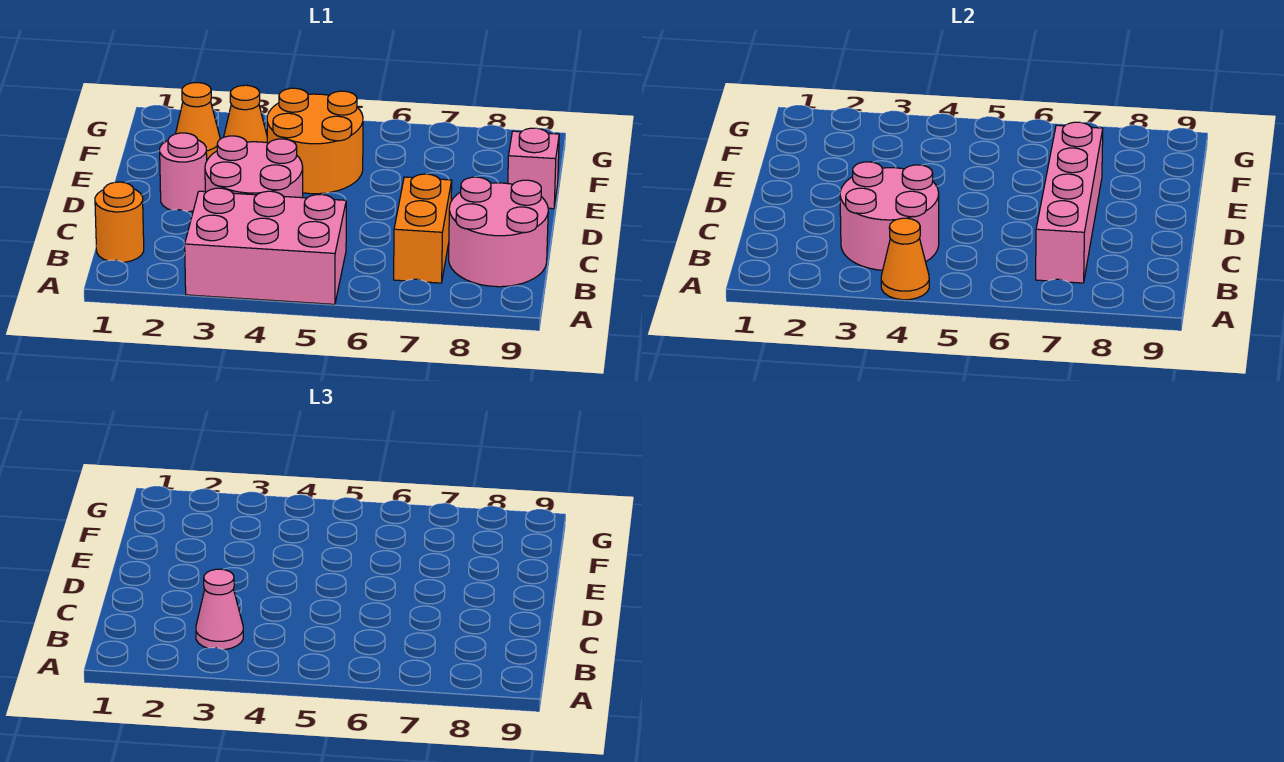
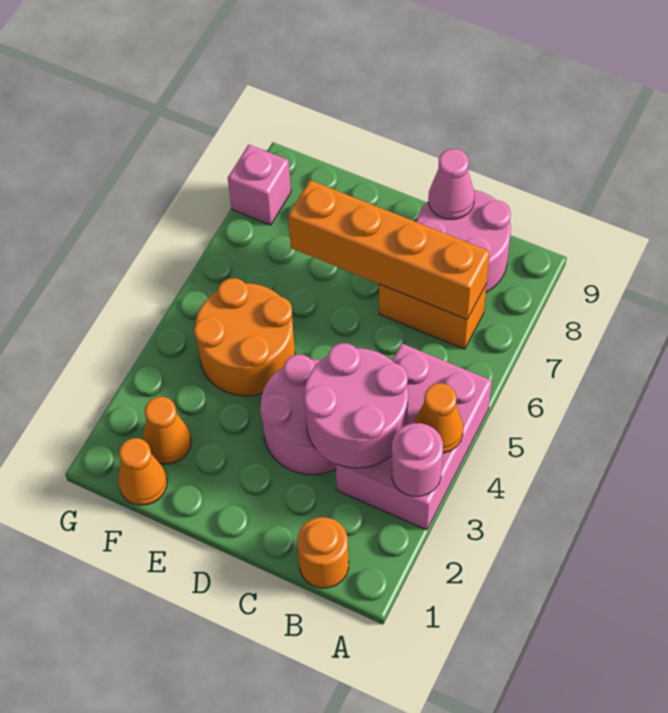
pink cone B3 level 3 -> pink cone C9 level 2
pink brick B7:E7 level 2 -> orange brick B7:E7 level 2
pink round brick D2 level 1 -> pink round brick A3 level 2
pink brick E9 level 1 -> pink brick G8 level 1
orange cone F3 level 1 -> orange cone F1 level 1

